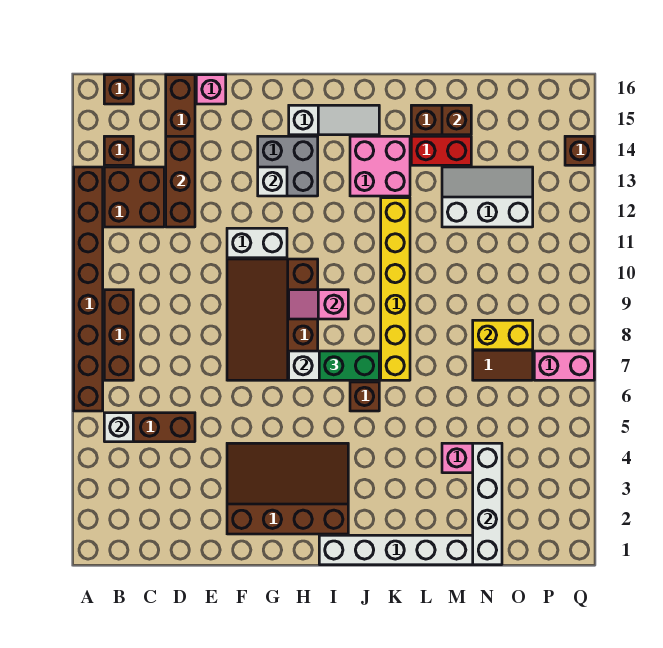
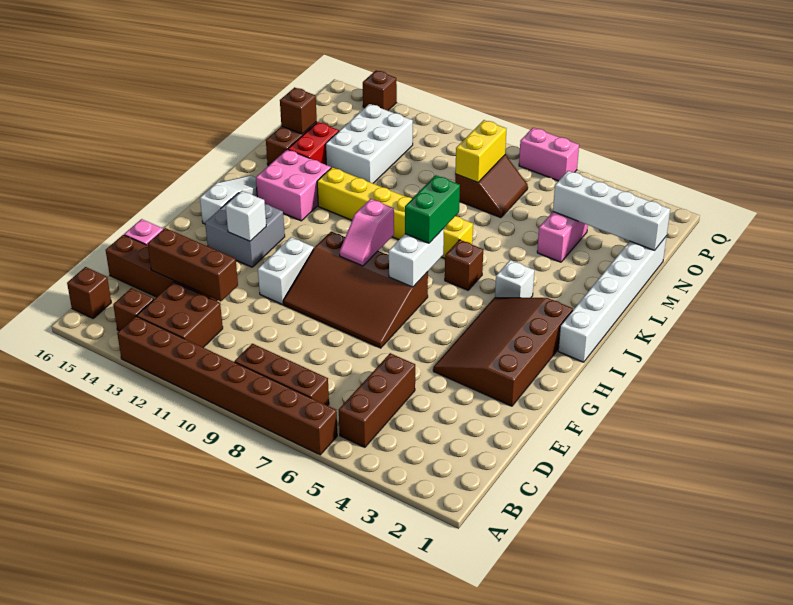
white brick B5 level 2 -> white brick J4 level 1
white slope M12:O13 level 1 top 12 -> white brick M12:O13 level 1
pink brick P7:Q7 level 1 -> pink brick Q6:Q7 level 1

